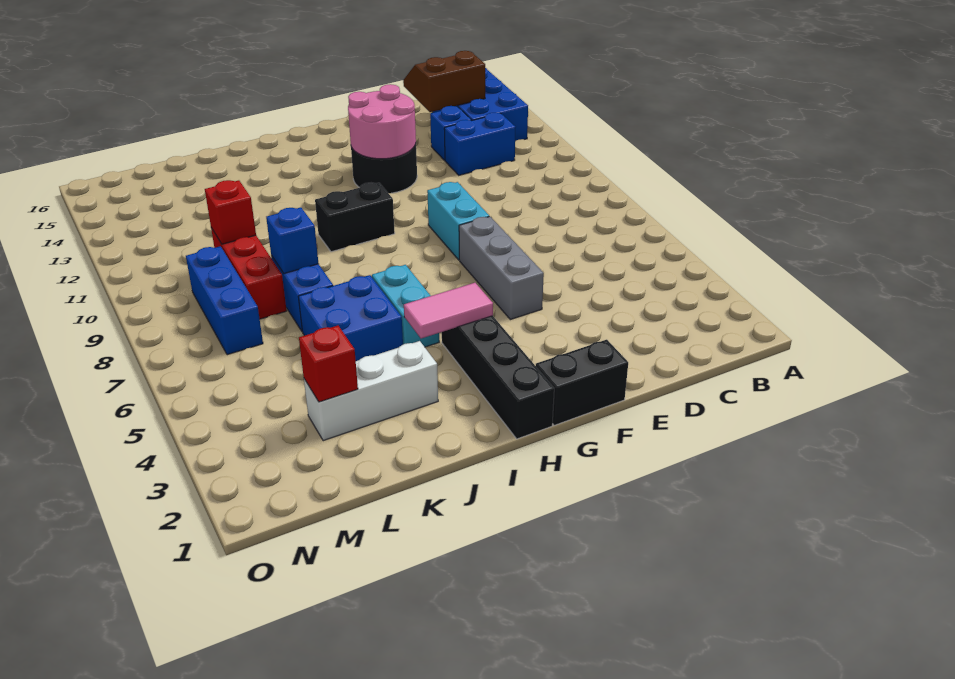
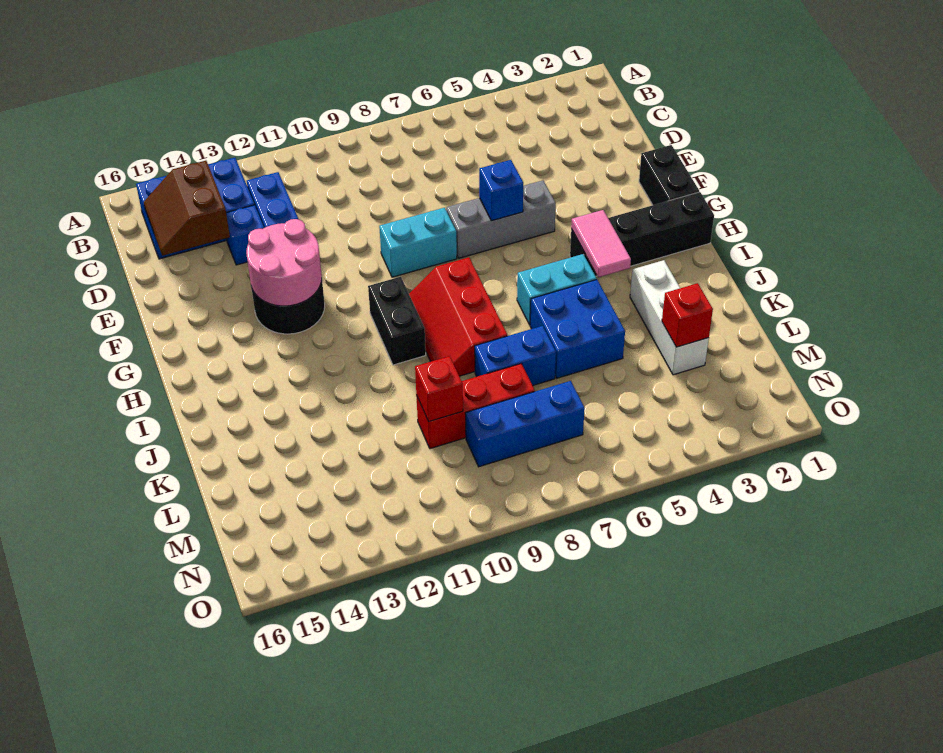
none -> red slope H8:J9 level 1 top 8
blue brick K8 level 2 -> blue brick F6 level 2

